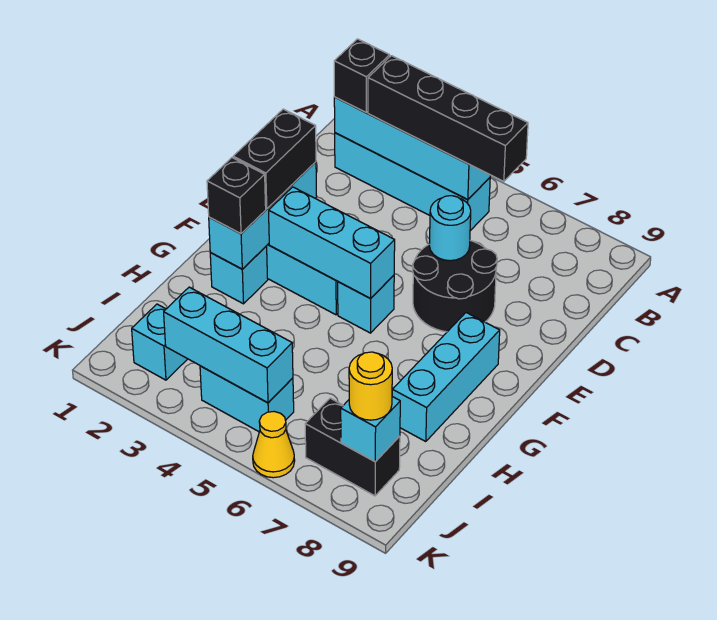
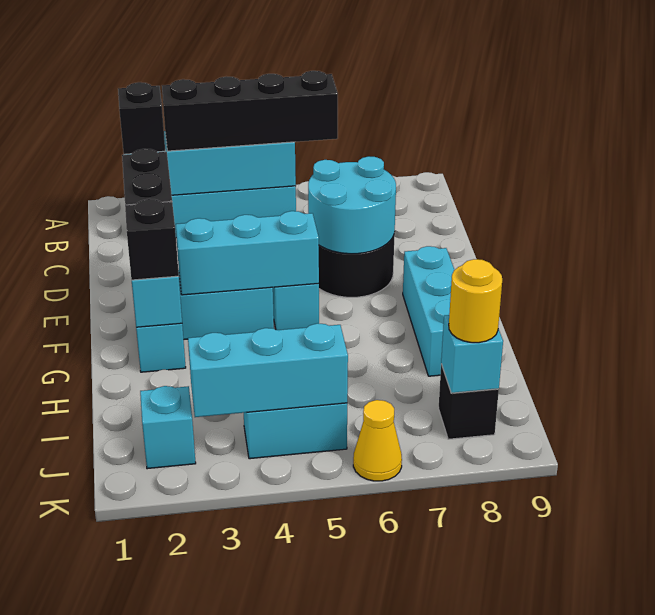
cyan round brick D6 level 2 -> cyan round brick D6:E7 level 2
black brick J7:J8 level 1 -> black brick J8 level 1

